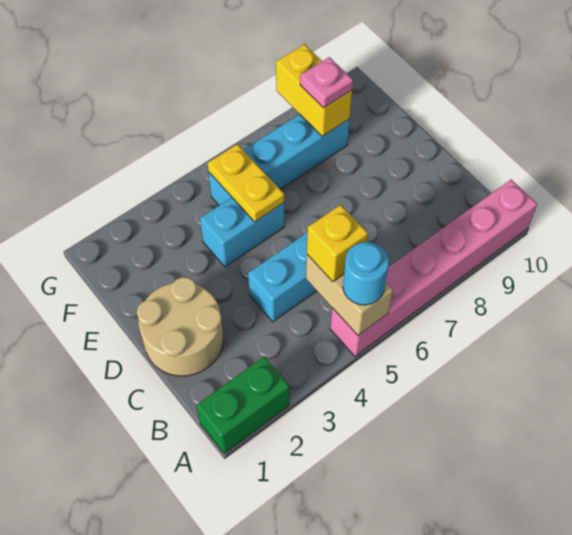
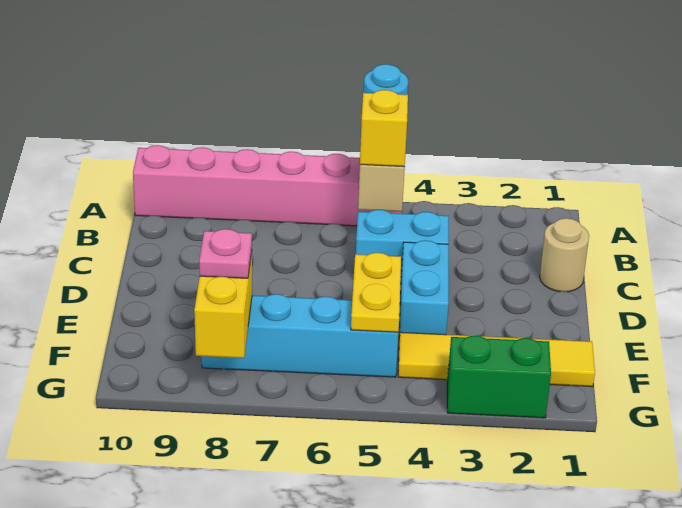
green brick A1:A2 level 1 -> green brick G2:G3 level 1
tan round brick C1:D2 level 1 -> tan round brick C1 level 1
cyan brick E4:E5 level 1 -> cyan brick D4:E4 level 1
none -> yellow tile F1:F4 level 1

